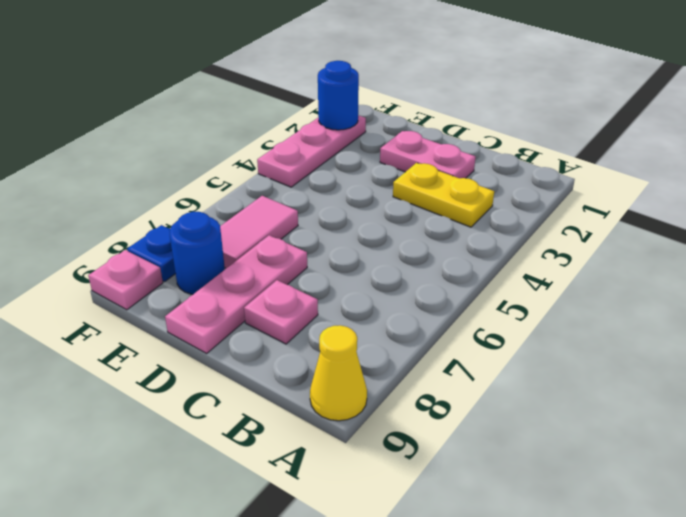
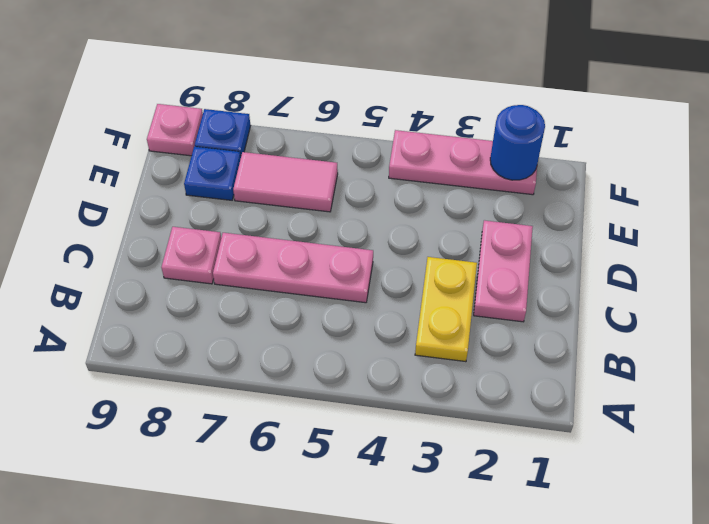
yellow cone A9 level 1 -> none
pink plate D7:D9 level 1 -> pink plate C5:C7 level 1
blue round brick E8 level 1 -> blue plate E8 level 1

